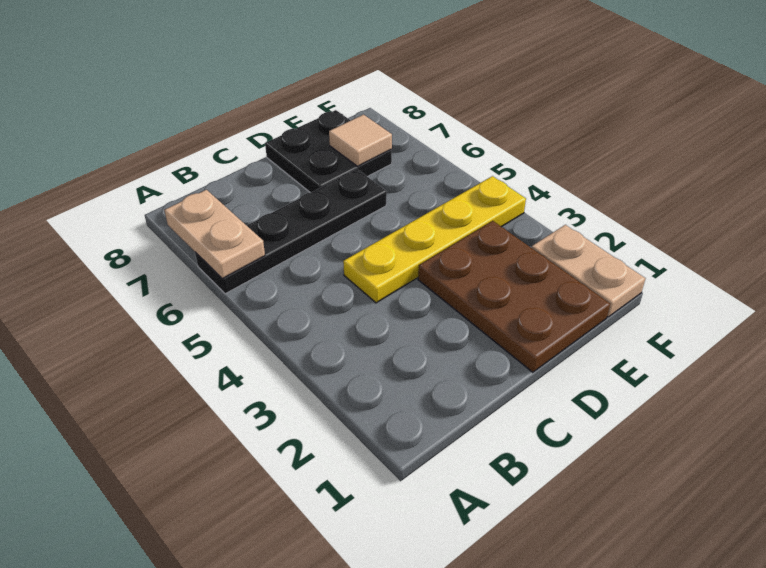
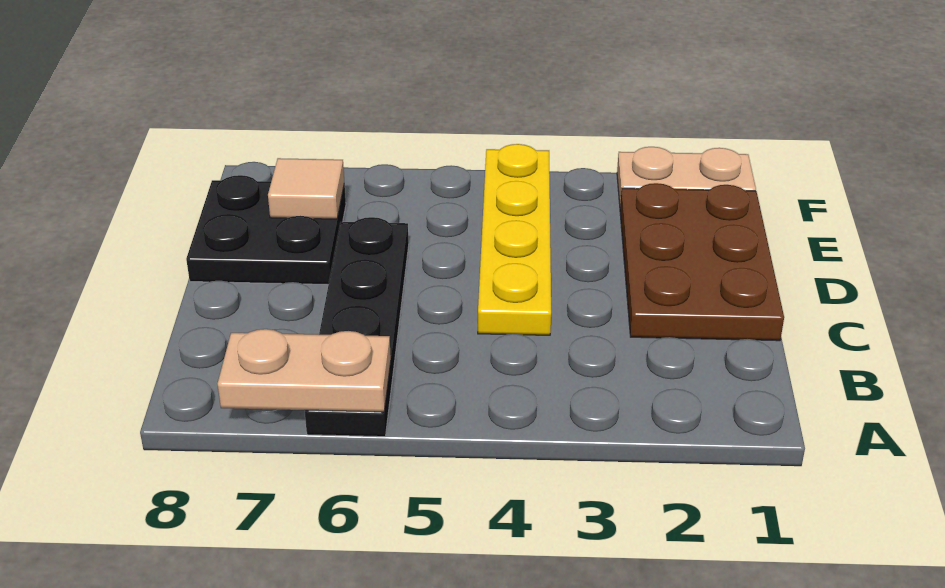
brown plate D1:E3 level 1 -> brown plate C1:E2 level 1

